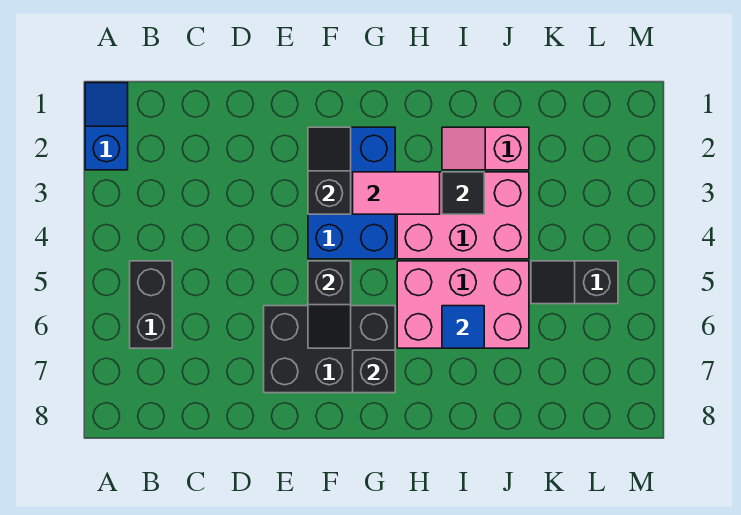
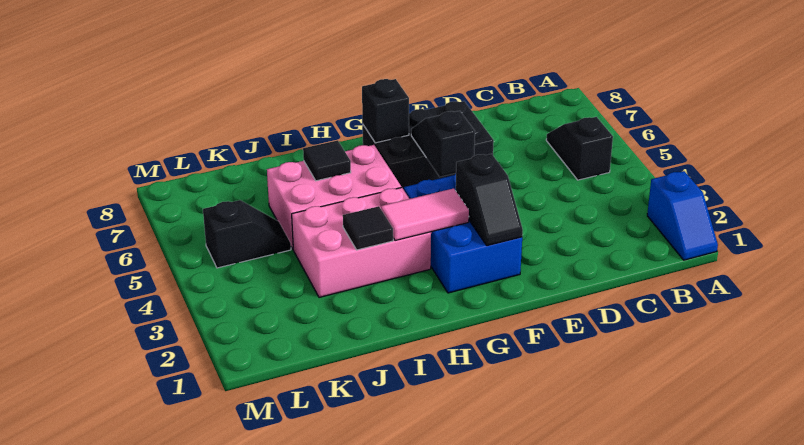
black brick B5:B6 level 1 -> black slope B5:B6 level 1 top 5
pink slope I2:J2 level 1 top J -> none
blue tile I6 level 2 -> black tile I6 level 2

